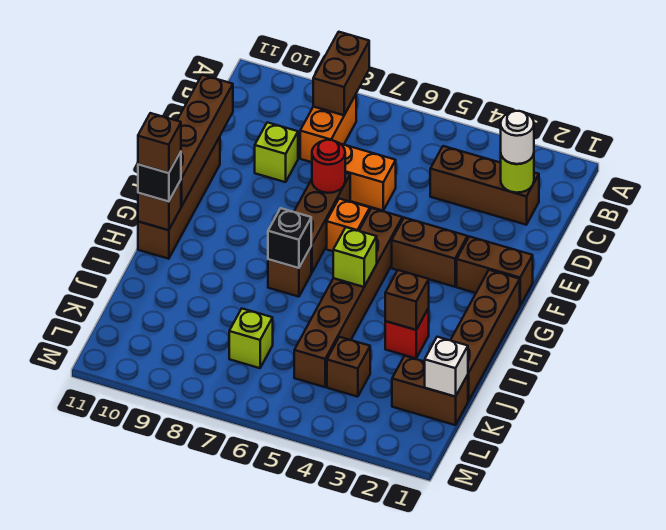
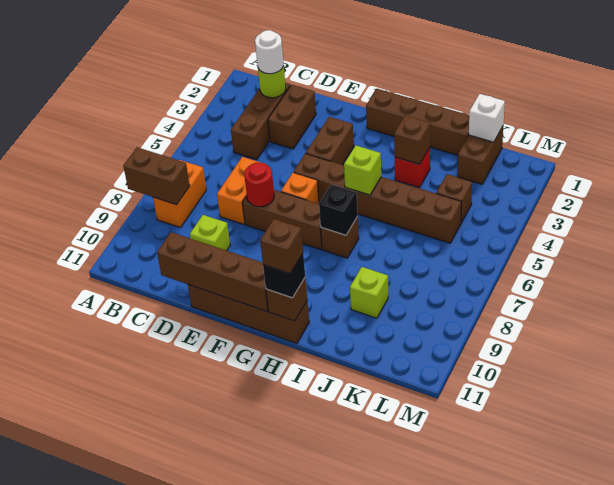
orange brick B8:C8 level 1 -> orange brick B7:B8 level 1
brown brick F1:F2 level 1 -> brown brick D2:D3 level 1
lime brick K7 level 1 -> lime brick J9 level 1

